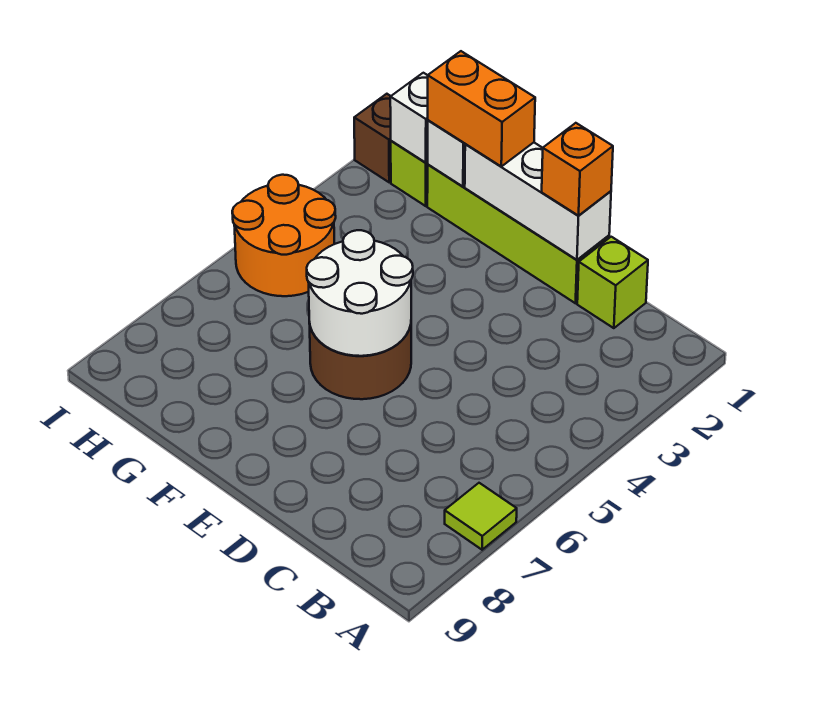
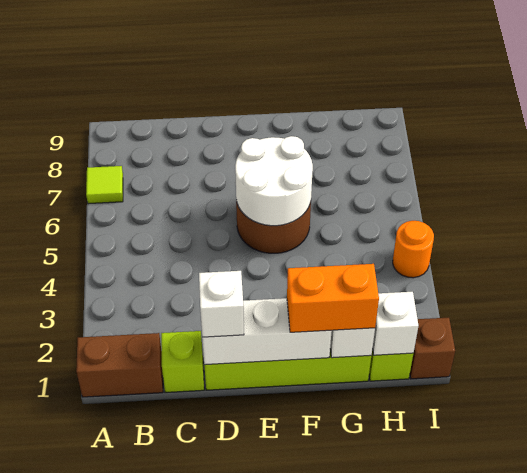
none -> brown brick A1:B1 level 1
orange brick D1 level 3 -> white brick D1 level 3
orange round brick H4:I5 level 1 -> orange round brick I4 level 1

